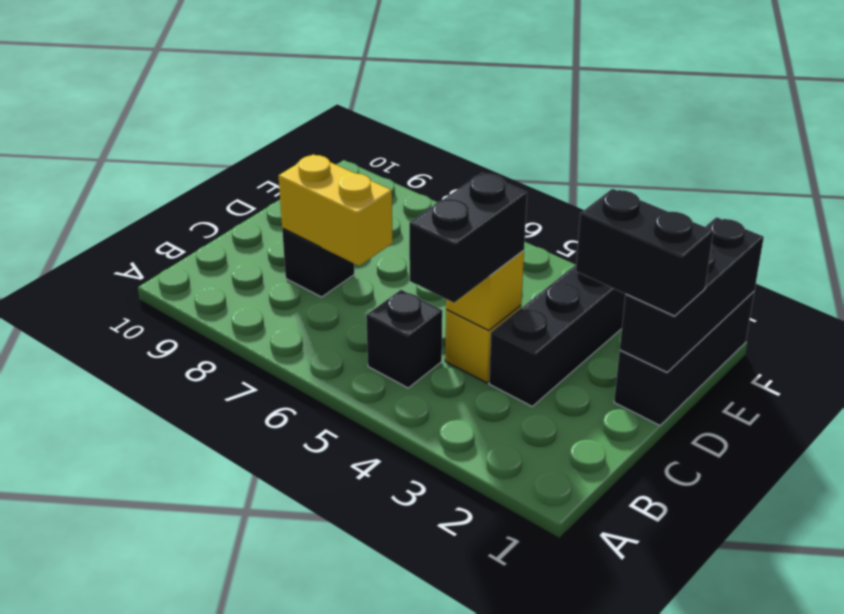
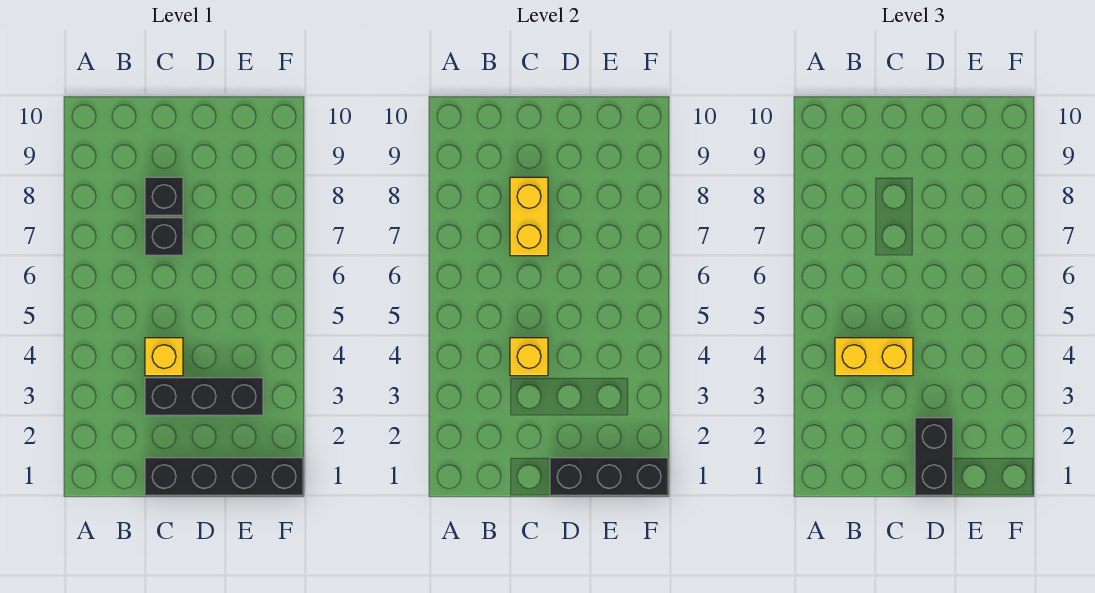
black brick B4:C4 level 3 -> yellow brick B4:C4 level 3
black brick B5 level 1 -> black brick C7 level 1
black brick D1:F1 level 1 -> black brick C1:F1 level 1

